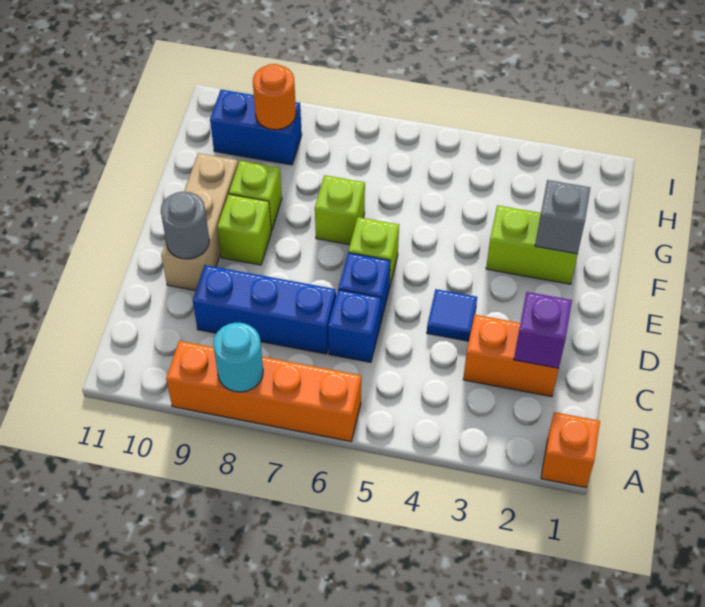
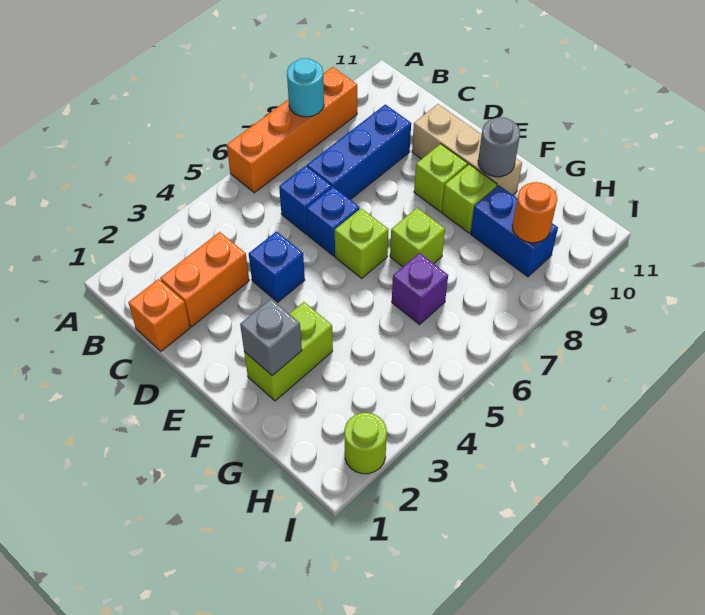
orange brick A1 level 1 -> orange brick C1 level 1
purple brick C2 level 2 -> purple brick G6 level 1
blue tile D4 level 1 -> blue brick D4 level 1
grey round brick D10 level 2 -> grey round brick F10 level 2
blue brick H9:H10 level 1 -> blue brick G9:H9 level 1
none -> lime round brick I2 level 1

